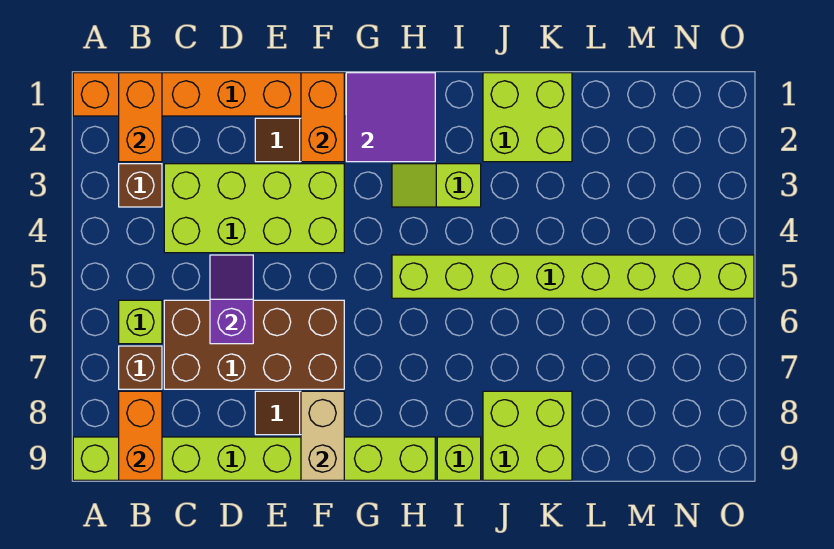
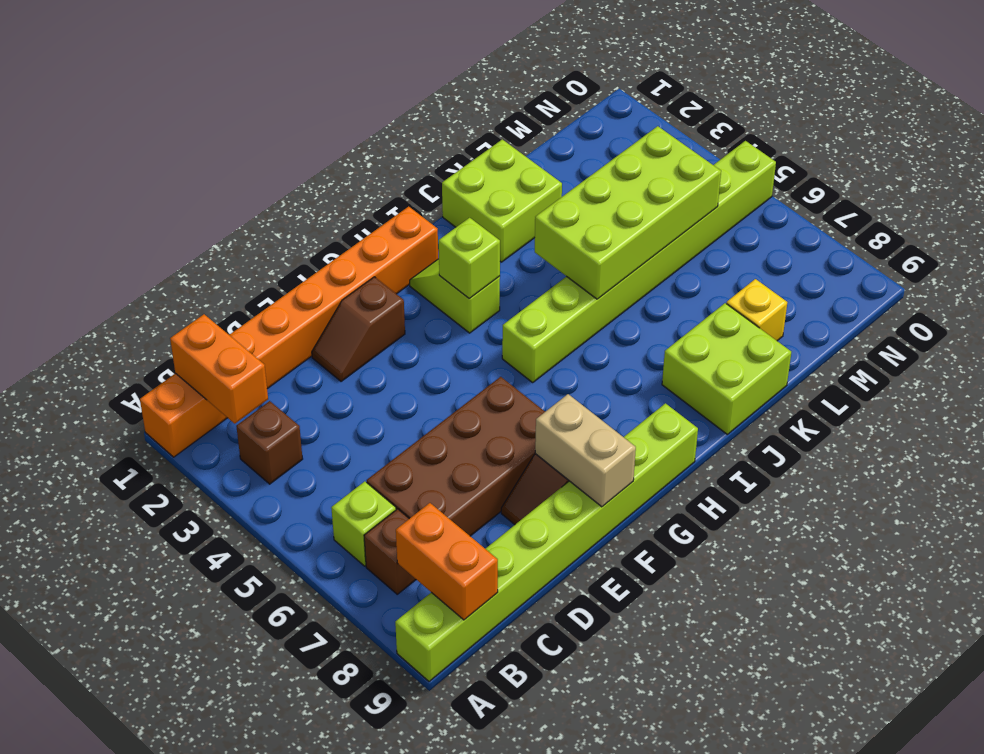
lime brick C3:F4 level 1 -> lime brick J4:M5 level 2
purple slope D5:D6 level 2 top 6 -> none
orange brick F1:F2 level 2 -> none
purple tile G1:H2 level 2 -> none
lime slope H3:I3 level 1 top I -> lime slope H2:H3 level 1 top 3
lime brick I9 level 1 -> lime brick H3 level 2
none -> yellow brick L8 level 1

